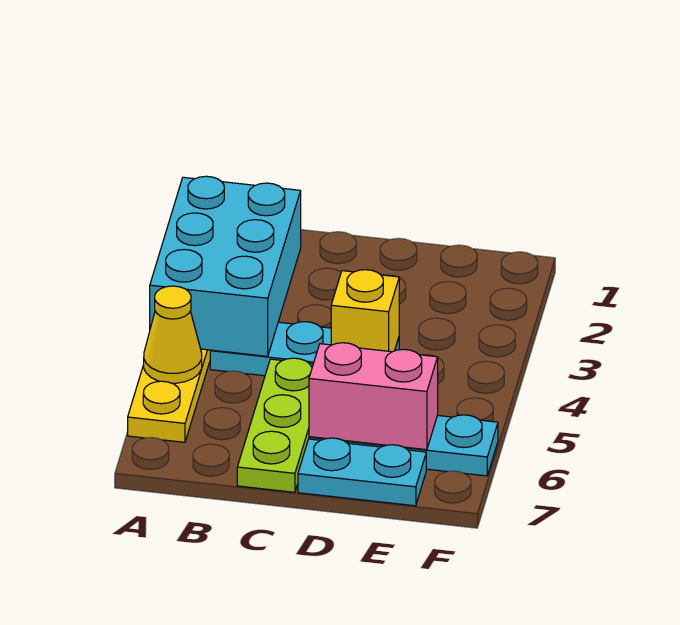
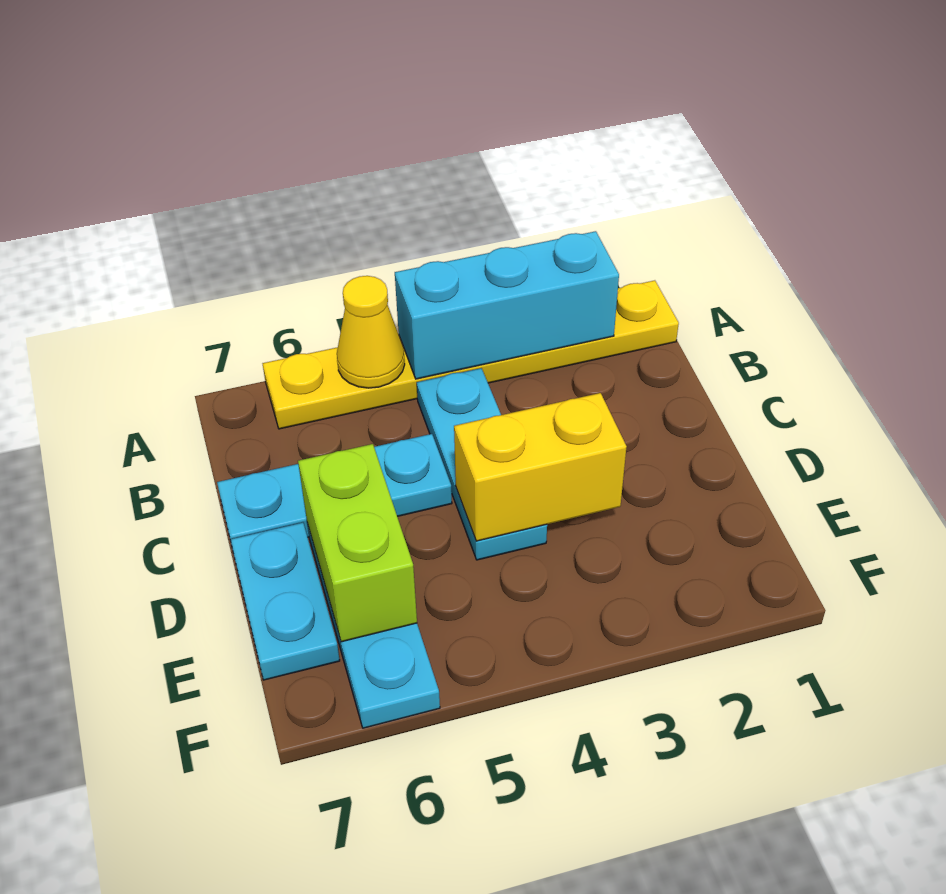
cyan brick A2:B4 level 2 -> cyan brick A2:A4 level 2
lime plate C5:C7 level 1 -> cyan plate C5:C7 level 1
yellow brick D4 level 2 -> yellow brick D3:D4 level 2
pink brick D6:E6 level 2 -> lime brick D6:E6 level 2

